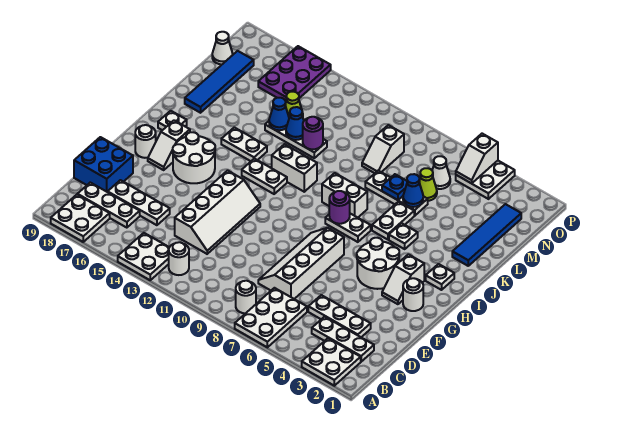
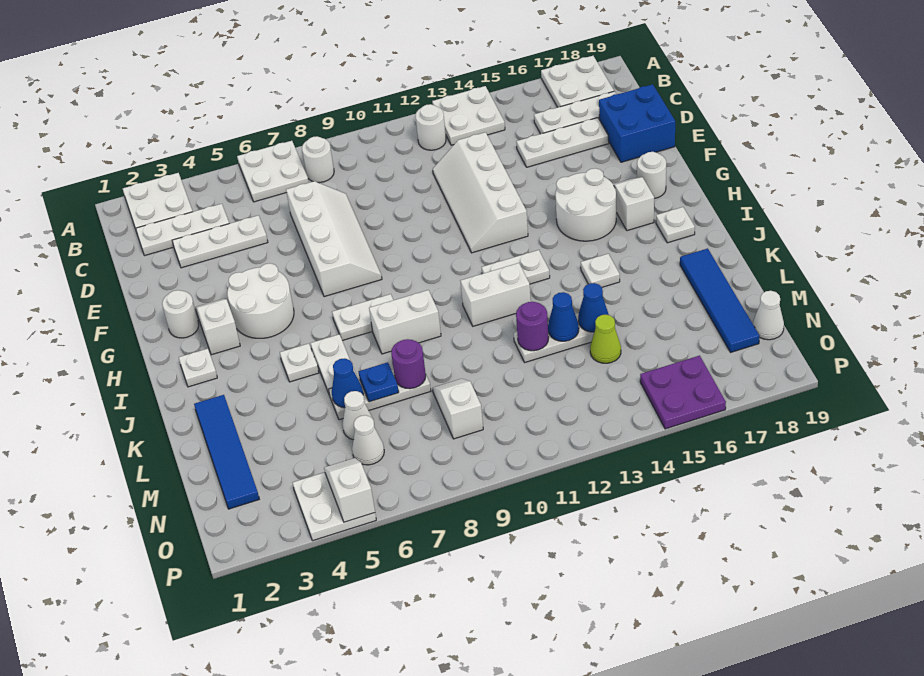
white plate A6:C7 level 1 -> white plate A6:B7 level 1
purple round brick I8 level 2 -> purple round brick L8 level 2
white plate J14:J15 level 1 -> white plate J15 level 1
lime cone M6 level 1 -> white cone M6 level 1
purple plate N15:P16 level 1 -> purple plate O15:P16 level 1

